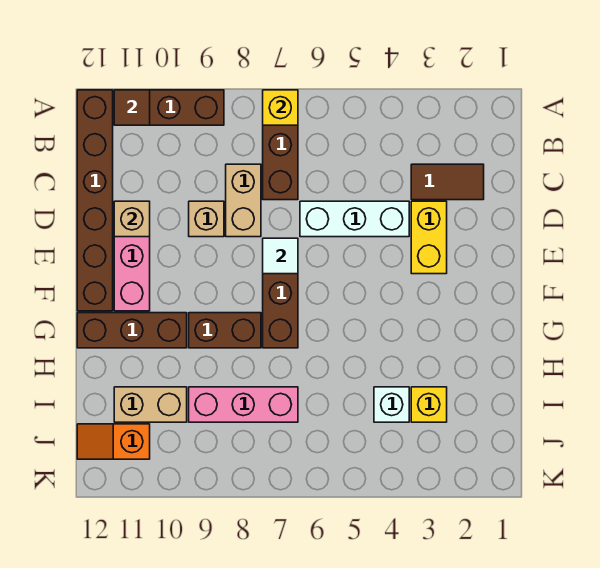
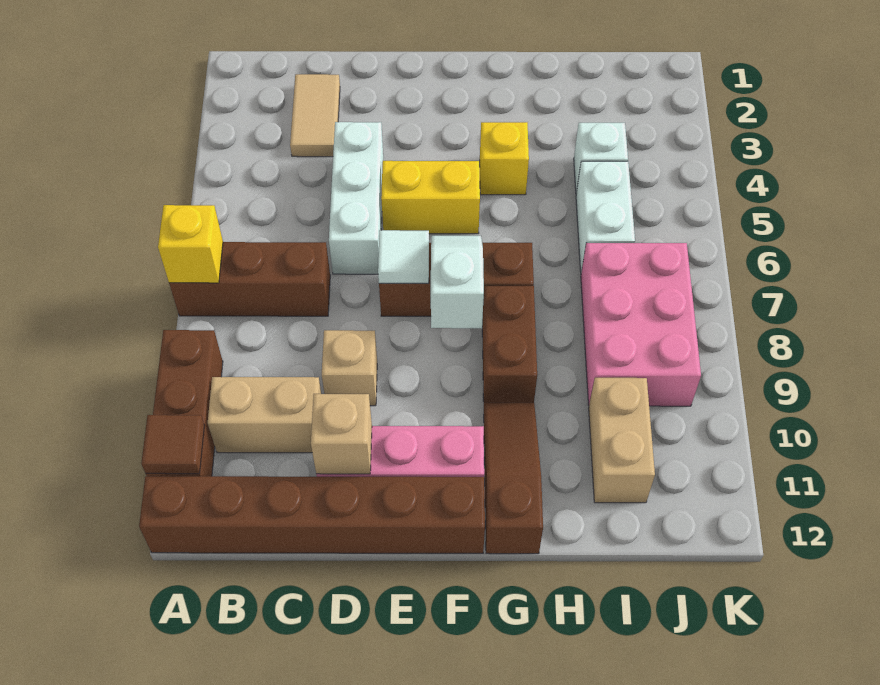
brown tile C2:C3 level 1 -> tan tile C2:C3 level 1
tan brick C8:D8 level 1 -> tan brick B10:C10 level 1
yellow brick D3:E3 level 1 -> yellow brick E5:F5 level 1
none -> white slope F7:F8 level 2 top 8
brown brick G10:G12 level 1 -> brown slope G10:G12 level 1 top 12
yellow brick I3 level 1 -> yellow brick G4 level 1
none -> white brick I5:I6 level 1
pink brick I7:I9 level 1 -> pink brick I7:J9 level 1
orange slope J11:J12 level 1 top 11 -> none

